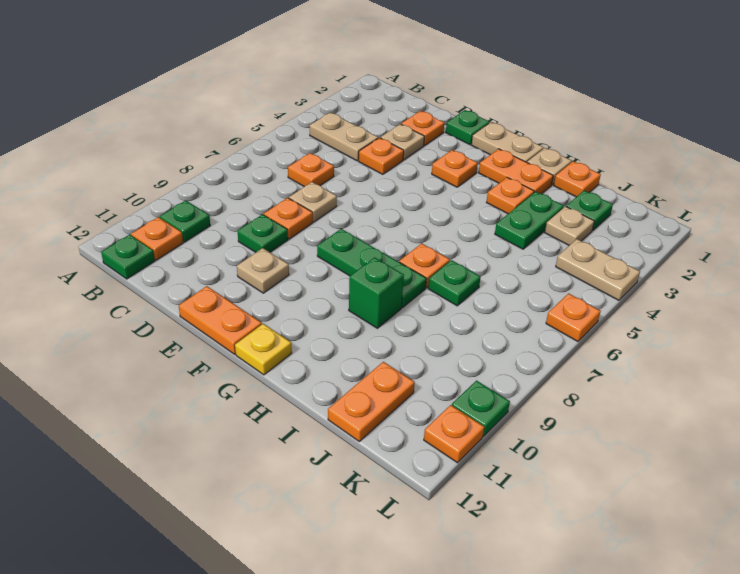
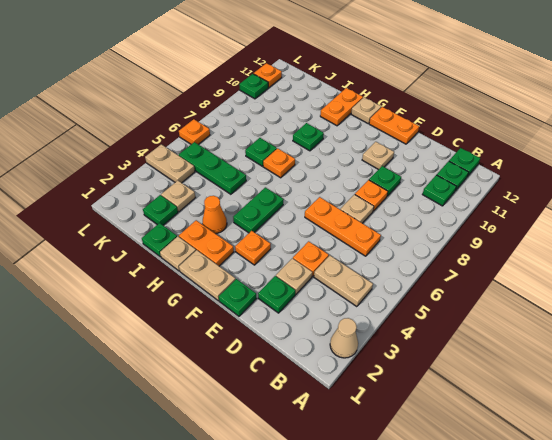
none -> tan cone A2 level 1
orange plate B11 level 1 -> green plate B11 level 1
orange plate C6 level 1 -> orange plate C6:E6 level 1
orange plate D2 level 1 -> green plate D2 level 1
green plate F8:H8 level 1 -> green plate I5:K5 level 1
yellow plate G12 level 1 -> tan plate G12 level 1
orange plate H3 level 1 -> orange cone H3 level 1
green brick H9 level 1 -> green plate H9 level 1
orange plate I1 level 1 -> green plate I1 level 1
green plate I3:I4 level 1 -> green plate G4:G5 level 1
orange plate J11:J12 level 1 -> orange plate H11:H12 level 1

